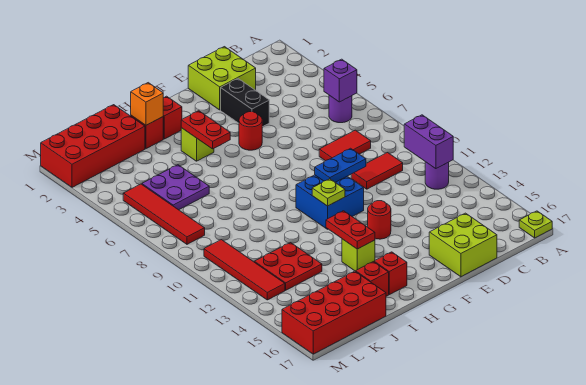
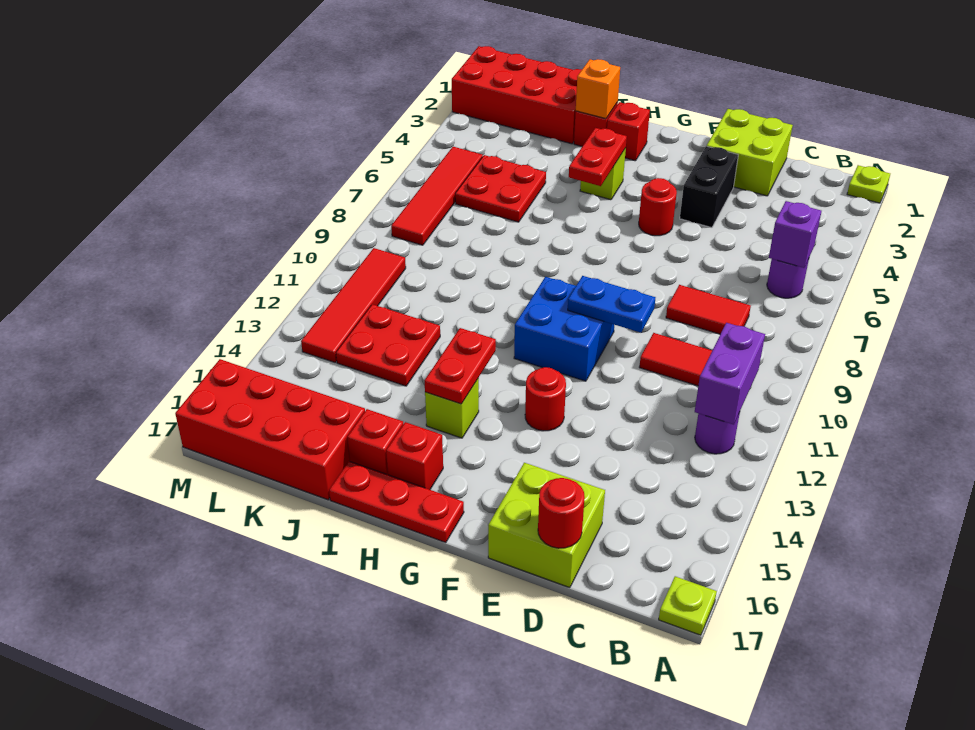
none -> red round brick D17 level 2
lime plate G11 level 2 -> lime plate A1 level 1
none -> red plate G17:I17 level 1
purple plate J5:K6 level 1 -> red plate J5:K6 level 1

